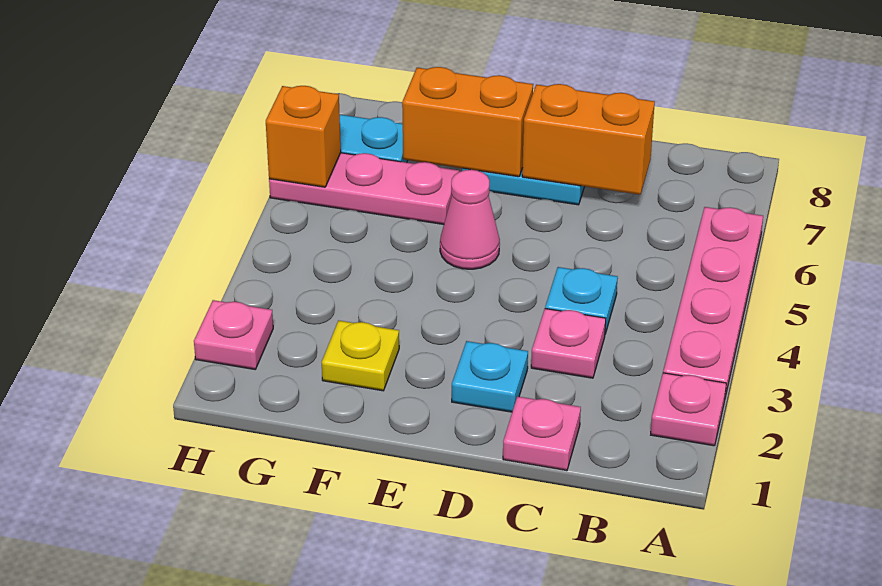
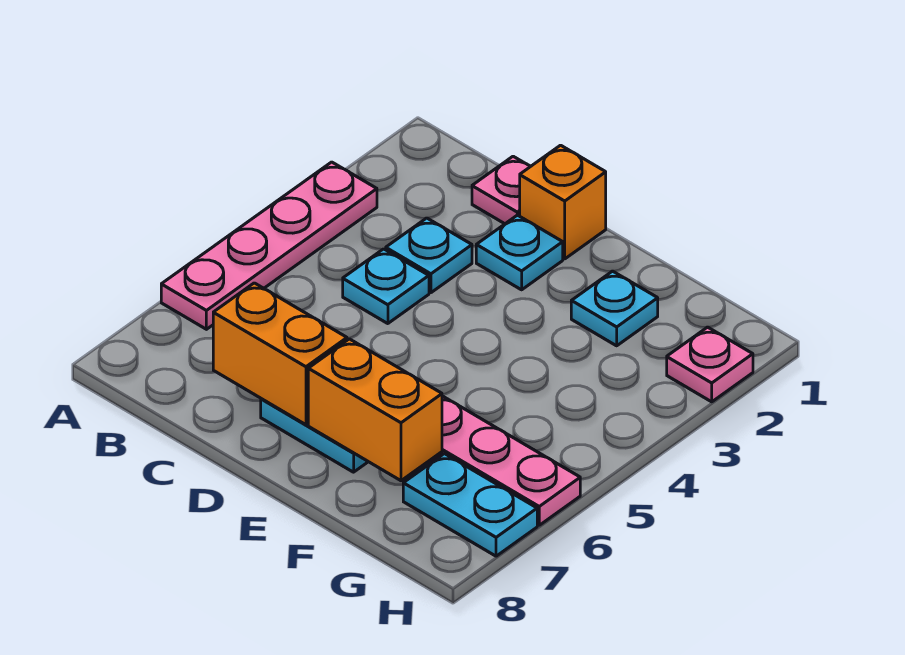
pink plate A2 level 1 -> none
pink plate C3 level 1 -> cyan plate C3 level 1
pink cone E5 level 1 -> none
yellow plate F2 level 1 -> cyan plate F2 level 1
orange brick H6 level 2 -> orange brick D1 level 1

